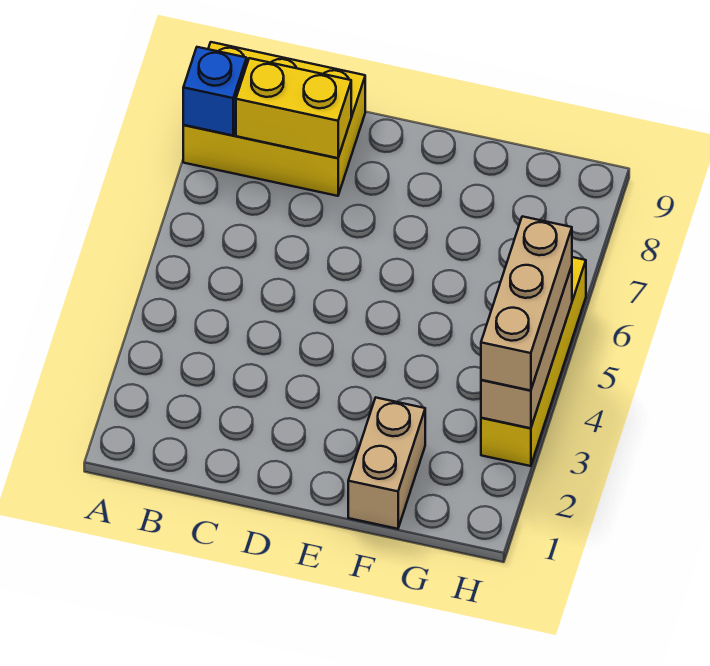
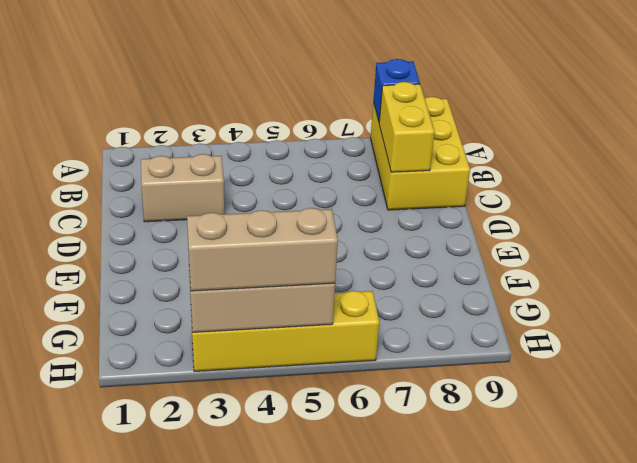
tan brick F1:F2 level 1 -> tan brick C2:C3 level 1

